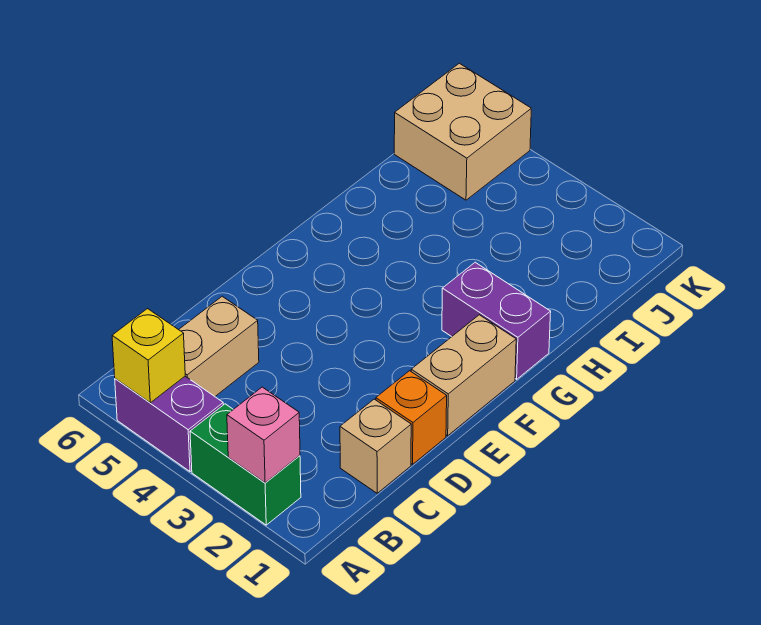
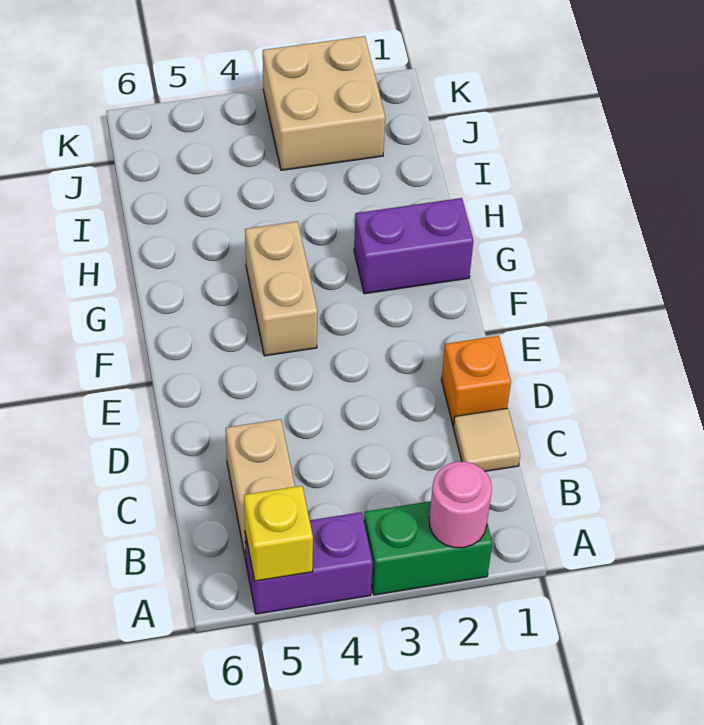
pink brick A2 level 2 -> pink round brick A2 level 2
tan brick C1 level 1 -> tan tile C1 level 1
tan brick E1:F1 level 1 -> tan brick F4:G4 level 1
tan brick J5:K6 level 1 -> tan brick J2:K3 level 1

